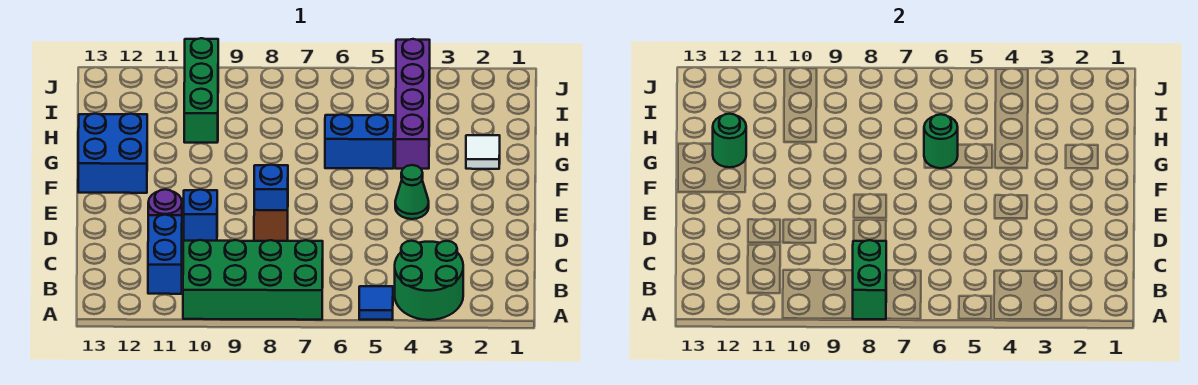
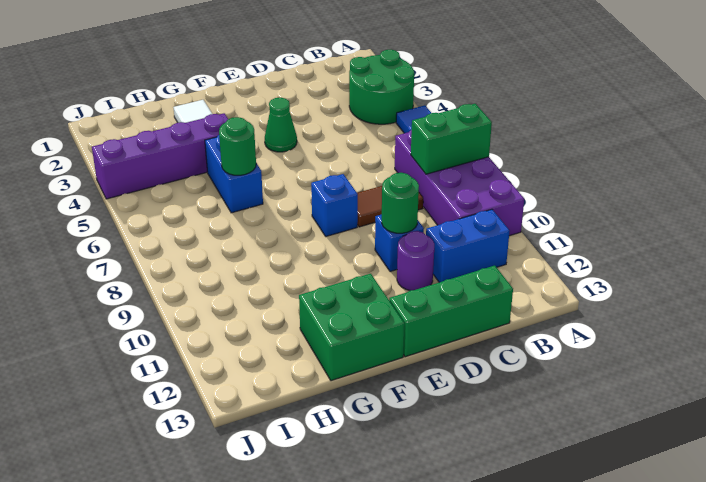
green brick A7:B10 level 1 -> purple brick A7:B10 level 1
blue brick F12:G13 level 1 -> green brick F12:G13 level 1
green round brick G12 level 2 -> green round brick D10 level 2
green brick H10:J10 level 1 -> green brick C13:E13 level 1

